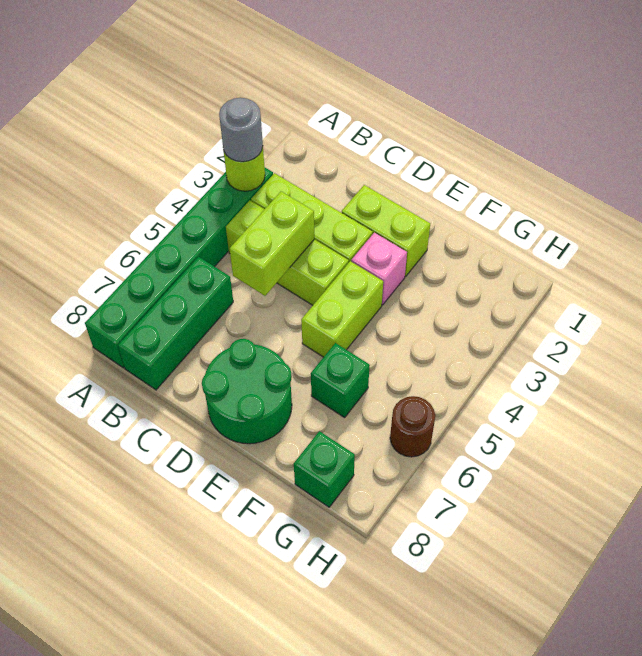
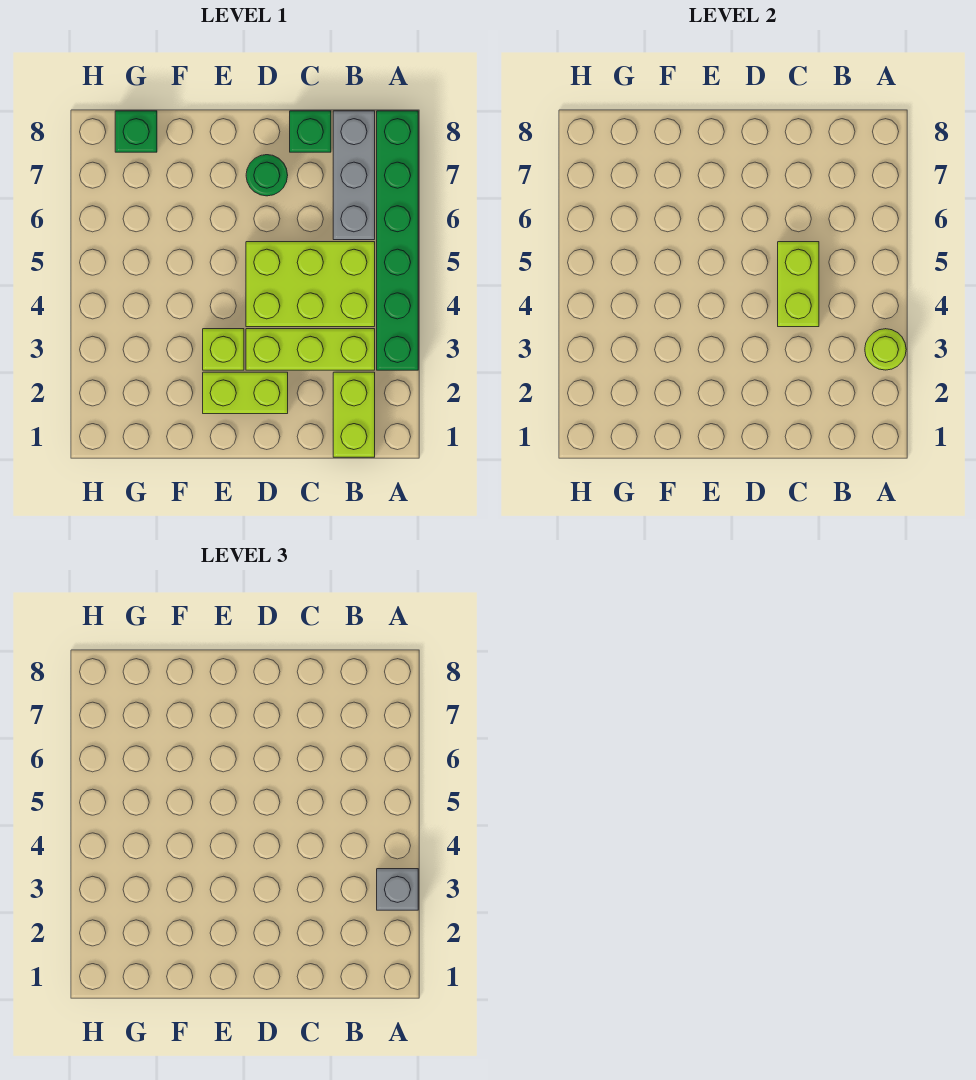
grey round brick A3 level 3 -> grey brick A3 level 3
lime brick B4:D4 level 1 -> lime brick B4:D5 level 1
green brick B6:B8 level 1 -> grey brick B6:B8 level 1
green round brick D7:E8 level 1 -> green round brick D7 level 1
pink brick E3 level 1 -> lime brick E3 level 1
lime brick E4:E5 level 1 -> lime brick B1:B2 level 1
green brick F6 level 1 -> green brick C8 level 1
brown round brick H6 level 1 -> none

